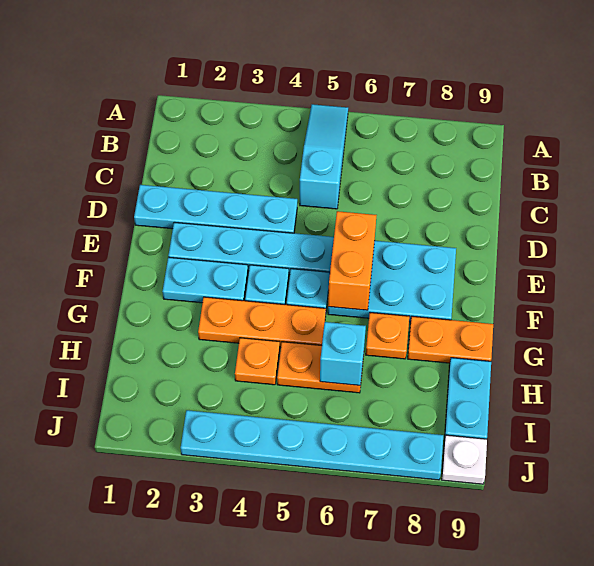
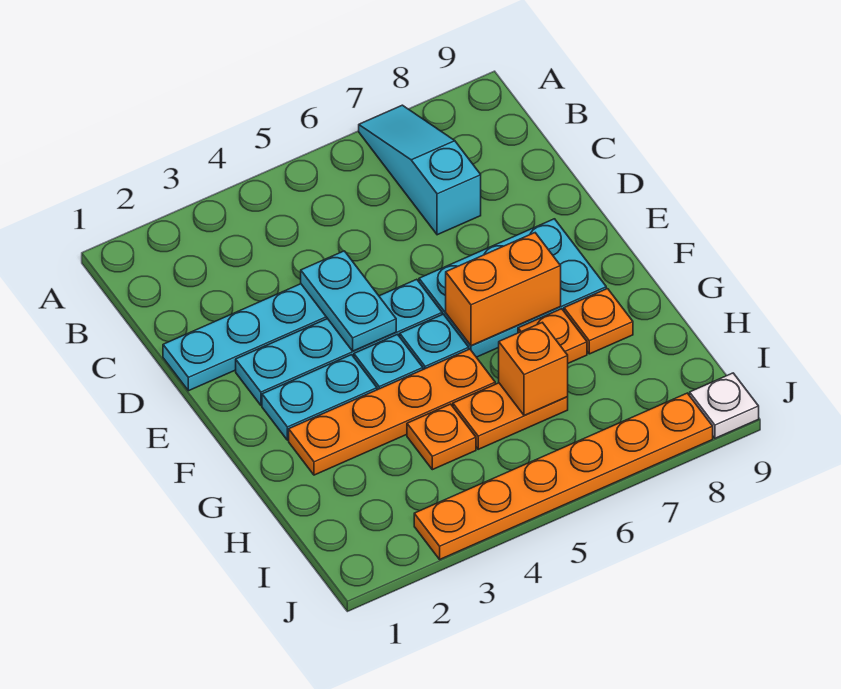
cyan slope A5:C5 level 1 top C -> cyan slope A7:C7 level 1 top C
orange brick E6:F6 level 2 -> orange brick F6:F7 level 2
orange plate G3:G5 level 1 -> orange plate G2:G5 level 1
orange plate G8:G9 level 1 -> orange plate G8 level 1
cyan brick H6 level 2 -> orange brick H6 level 2
cyan plate H9:I9 level 1 -> cyan plate D4:E4 level 2
cyan plate J3:J8 level 1 -> orange plate J3:J8 level 1

